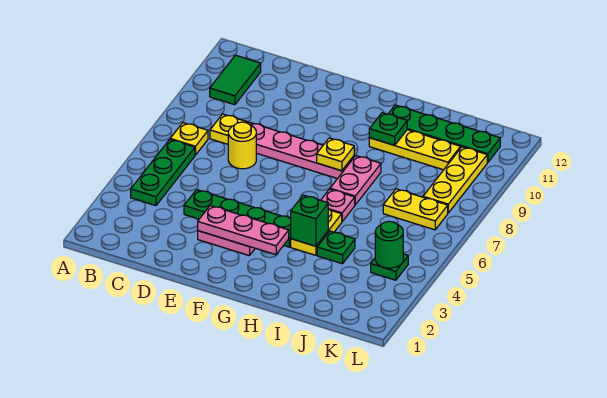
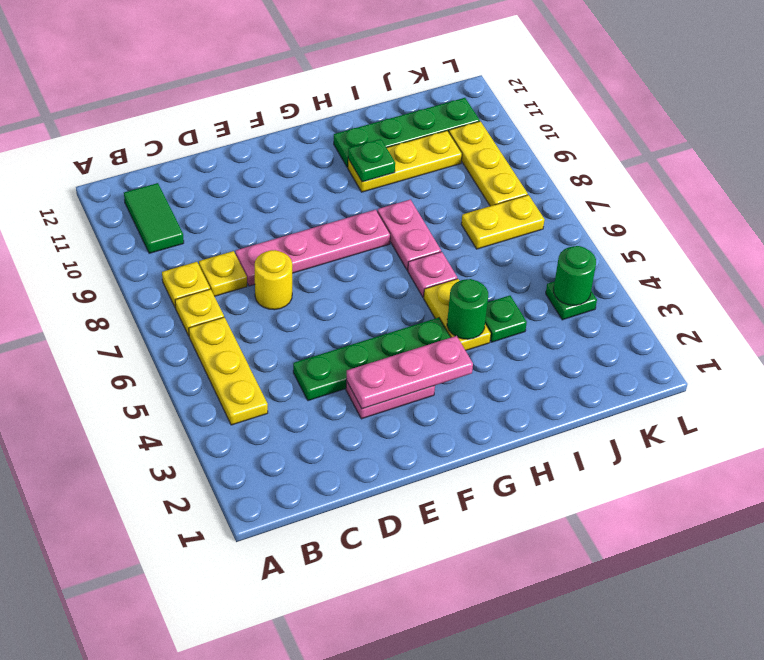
green plate B4:B6 level 1 -> yellow plate B4:B6 level 1
yellow plate G8 level 2 -> yellow plate B8 level 1
green brick H4 level 2 -> green round brick H4 level 2

